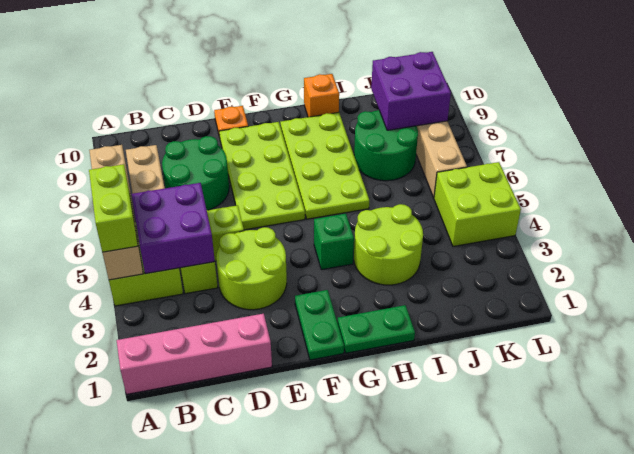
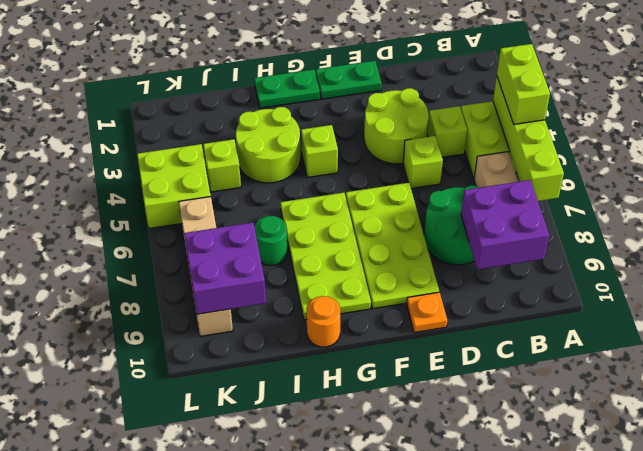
pink brick A1:D1 level 1 -> none
tan brick A4:A7 level 2 -> lime brick A4:A7 level 2
purple brick B4:C5 level 2 -> purple brick B8:C9 level 2
green plate F1:F2 level 1 -> green plate E1:F1 level 1
green brick G4 level 1 -> lime brick G4 level 1
orange brick H10 level 1 -> orange round brick H10 level 1
green round brick I7:J8 level 1 -> green round brick I7 level 1
none -> lime brick J4 level 1

